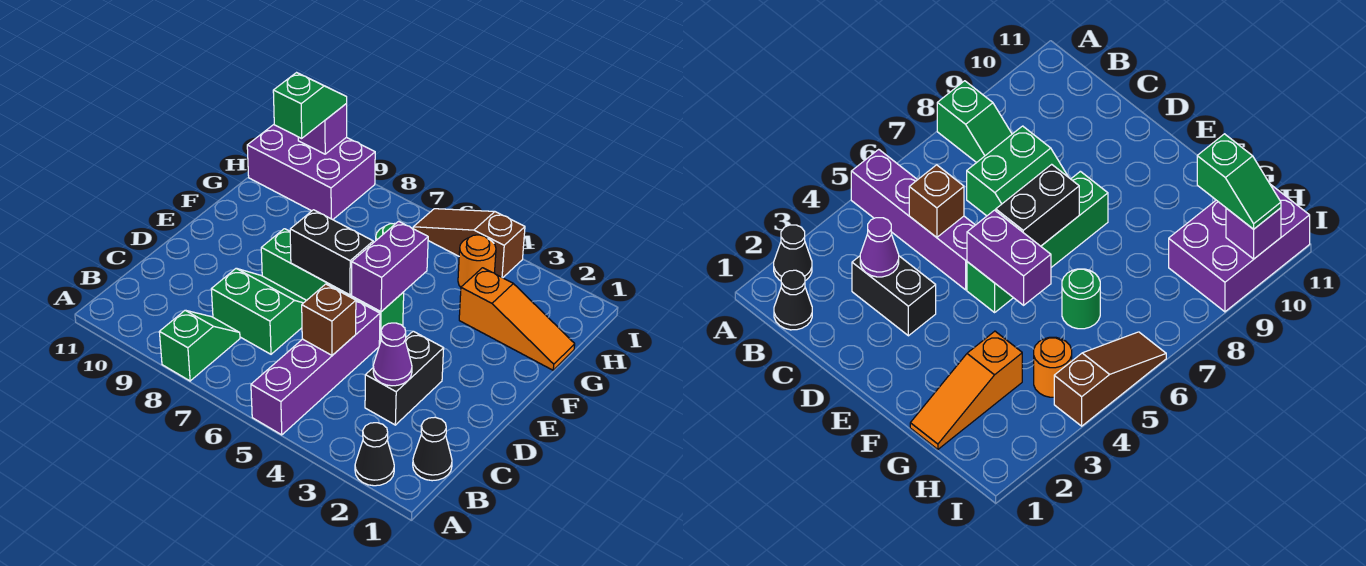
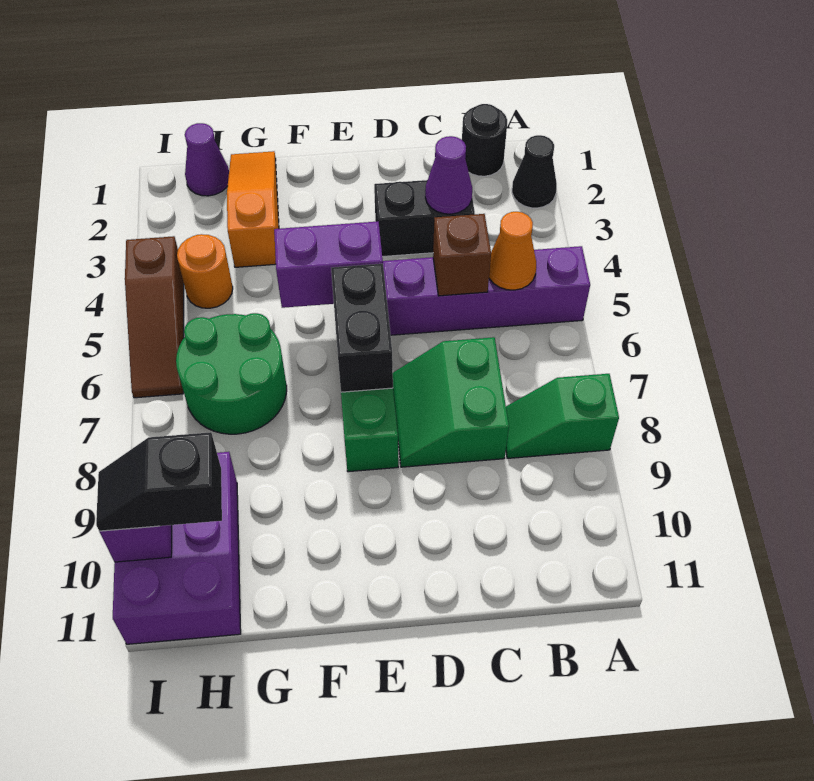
black cone B1 level 1 -> black round brick B1 level 1
none -> orange cone B5 level 2
green round brick G6 level 1 -> green round brick G6:H7 level 1
none -> purple cone H1 level 1
green slope H10:I10 level 3 top H -> black slope H10:I10 level 3 top H

